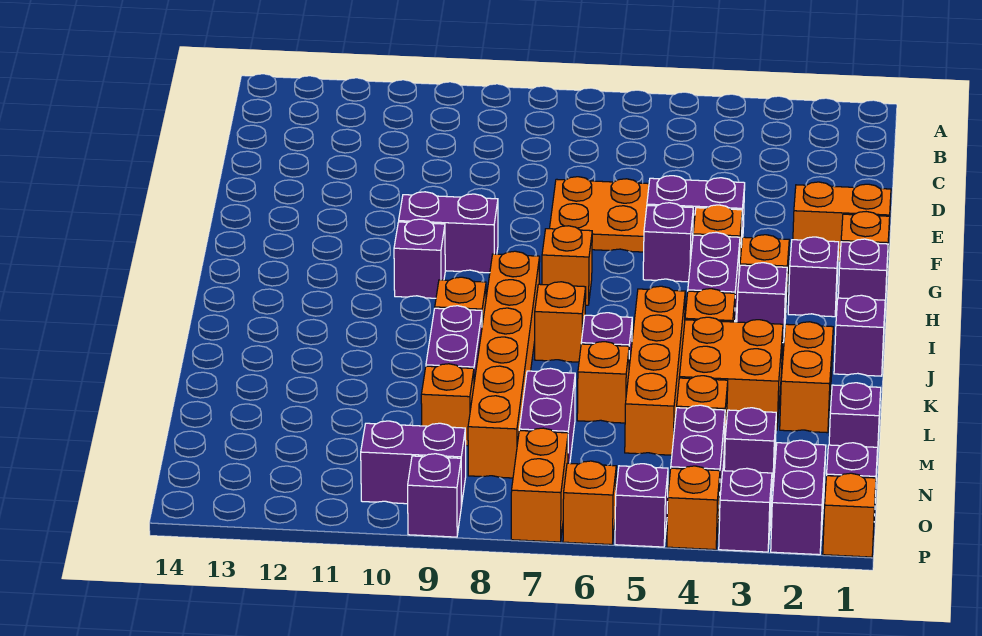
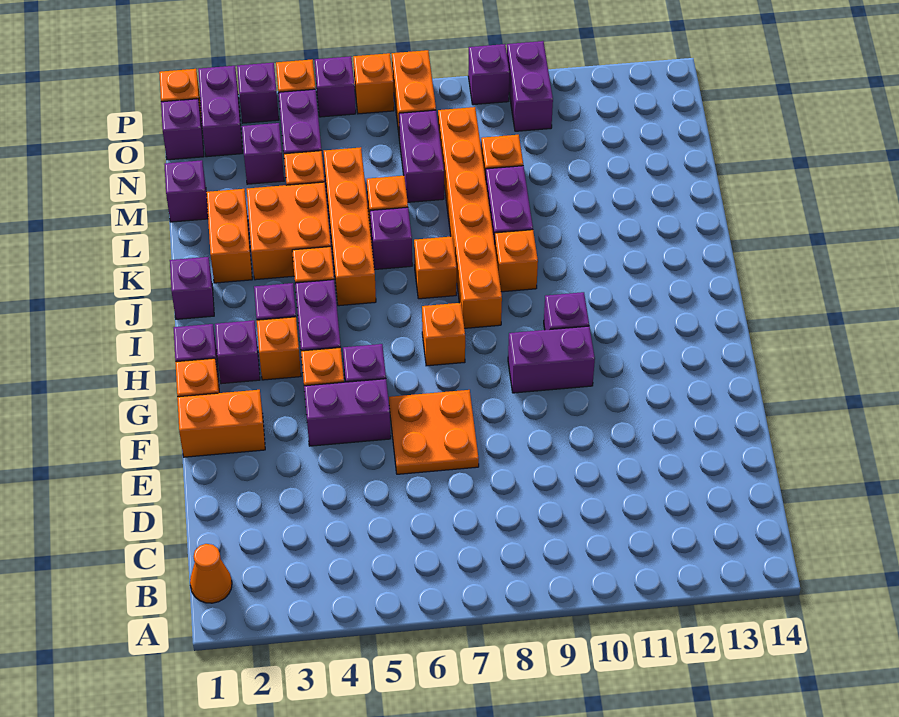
none -> orange cone B1 level 1
purple brick O9:O10 level 1 -> purple brick O10:P10 level 1

